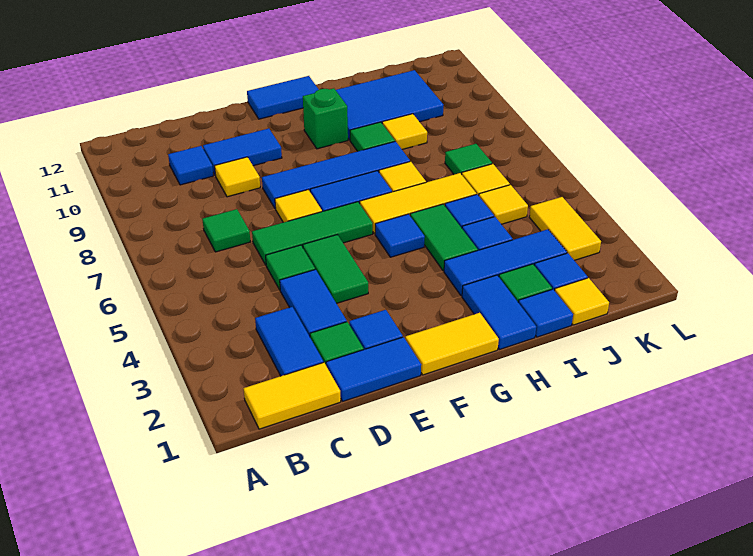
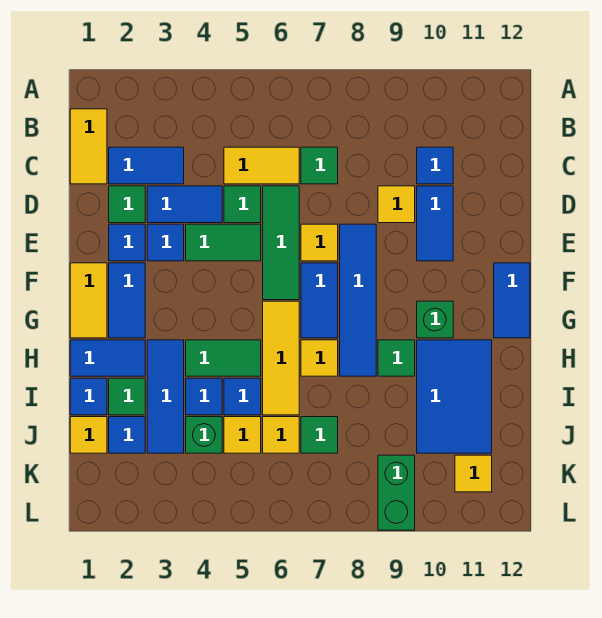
blue tile D1:E1 level 1 -> blue tile F2:G2 level 1
blue tile G5 level 1 -> blue tile E3 level 1
yellow tile I9 level 1 -> yellow tile K11 level 1
none -> green brick J4 level 1
yellow tile K3:K4 level 1 -> yellow tile C5:C6 level 1
none -> green brick K9:L9 level 1

